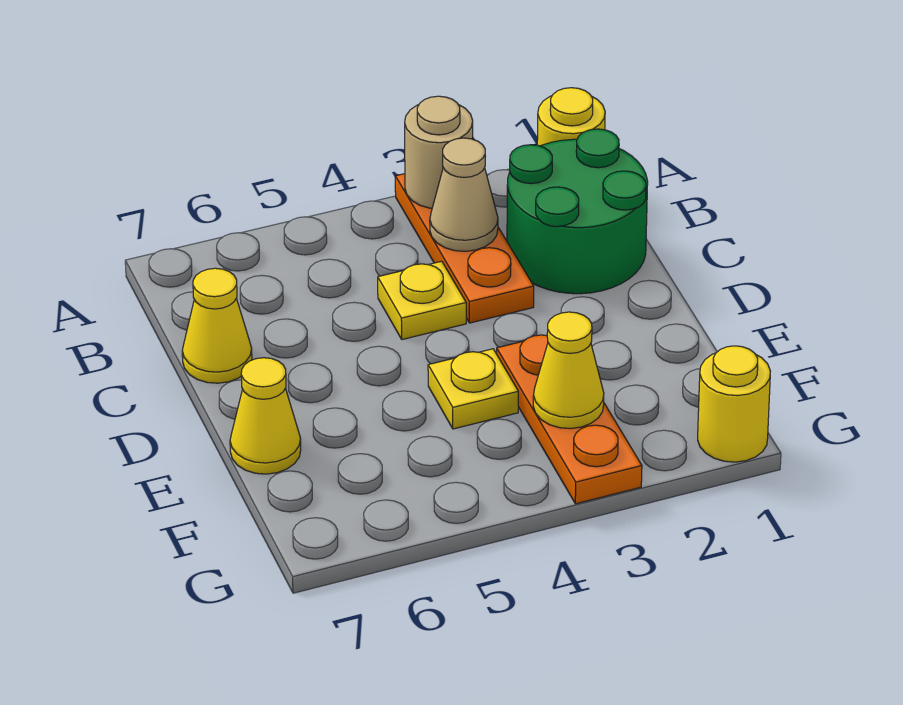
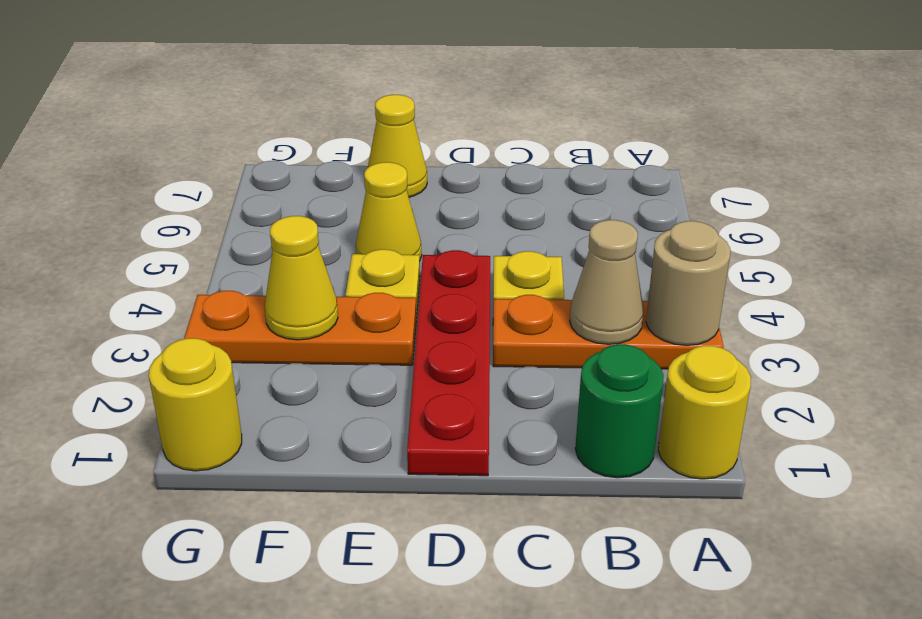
green round brick B1:C2 level 1 -> green round brick B1 level 1
yellow cone C7 level 1 -> yellow cone E5 level 1
none -> red plate D1:D4 level 1

